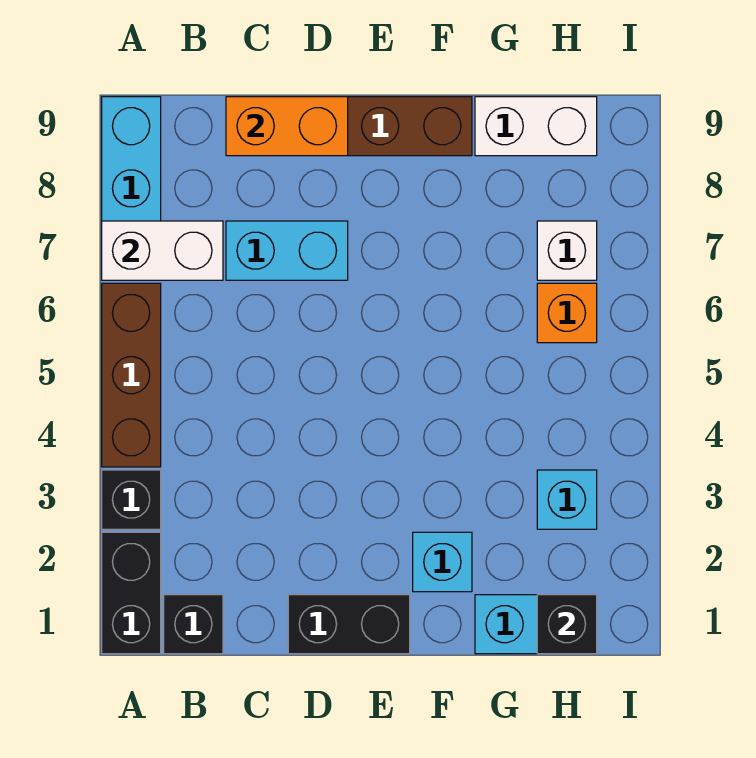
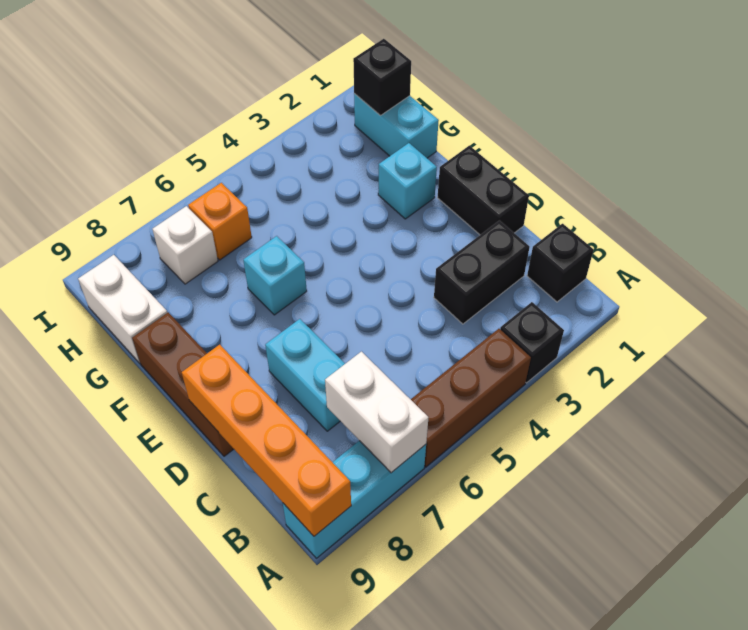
black brick A1:A2 level 1 -> black brick C2:C3 level 1
orange brick C9:D9 level 2 -> orange brick A9:D9 level 2
cyan brick H3 level 1 -> cyan brick F6 level 1

